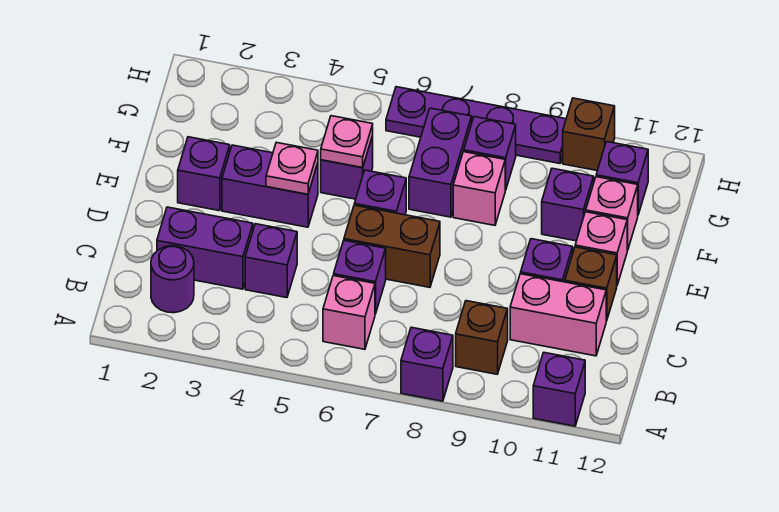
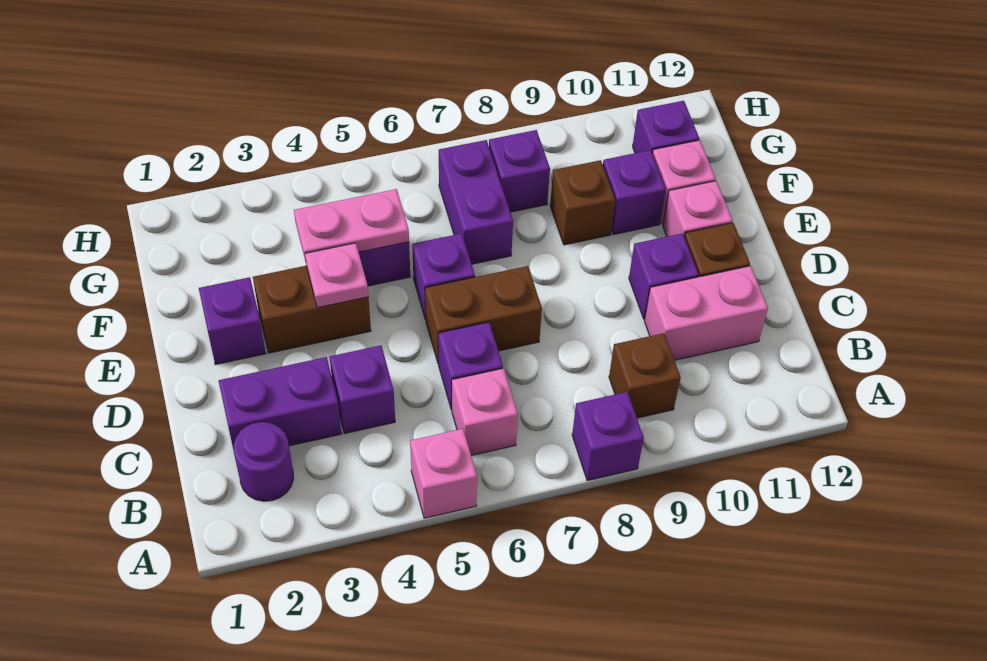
purple brick A11 level 1 -> none
purple brick E3:E4 level 1 -> brown brick E3:E4 level 1
pink plate F5 level 2 -> pink plate F4:F5 level 2
pink brick F8 level 1 -> pink brick A5 level 1
purple plate H6:H9 level 1 -> none
brown brick H10 level 1 -> brown brick F9 level 1

